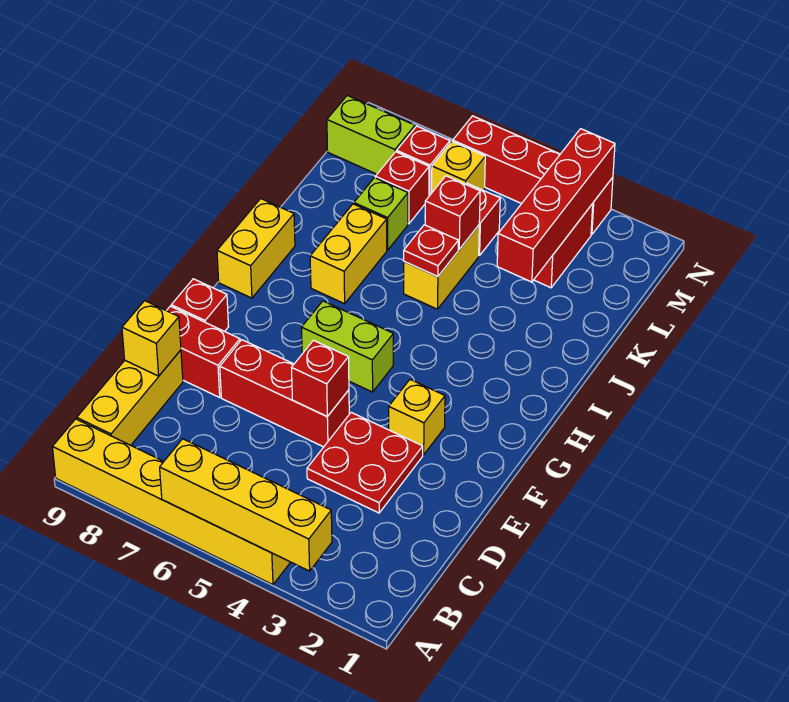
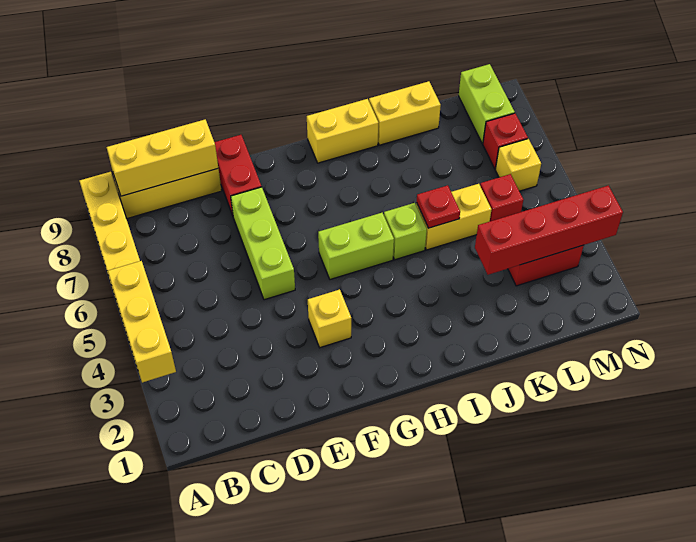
yellow brick A3:A6 level 2 -> yellow brick A3:A5 level 2
red plate D3:E4 level 1 -> none
yellow brick D9 level 2 -> yellow brick B9:D9 level 2
red brick E5:E7 level 1 -> lime brick E5:E7 level 1
red brick E5 level 2 -> none
red brick F9 level 1 -> none
lime brick G5:G6 level 1 -> lime brick G5:H5 level 1
yellow brick I7:J7 level 1 -> yellow brick J9:K9 level 1
red brick K5 level 2 -> none
lime brick K7 level 1 -> lime brick I5 level 1
red brick L7 level 1 -> none
red brick N3:N6 level 1 -> none

